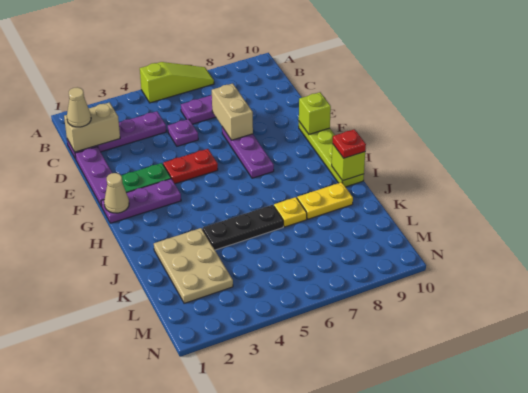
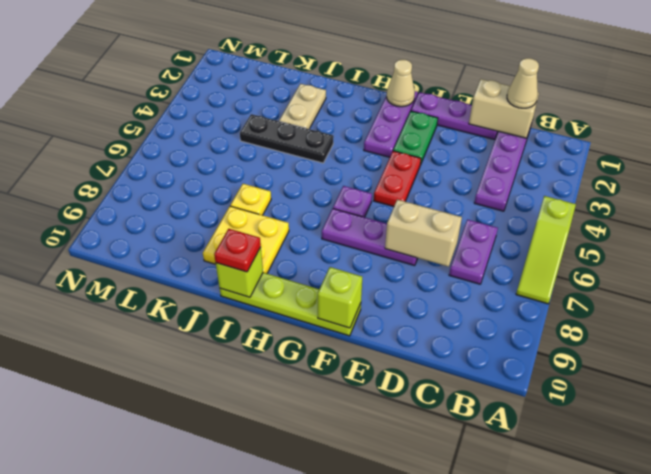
tan brick C1:C2 level 2 -> tan brick C1:D1 level 2
purple plate D5 level 1 -> purple plate G6 level 1
tan plate J2:L3 level 1 -> tan plate J2:J3 level 1
black plate J4:J6 level 1 -> black plate I4:K4 level 1
yellow plate J8:J9 level 1 -> yellow plate I8:J9 level 1

